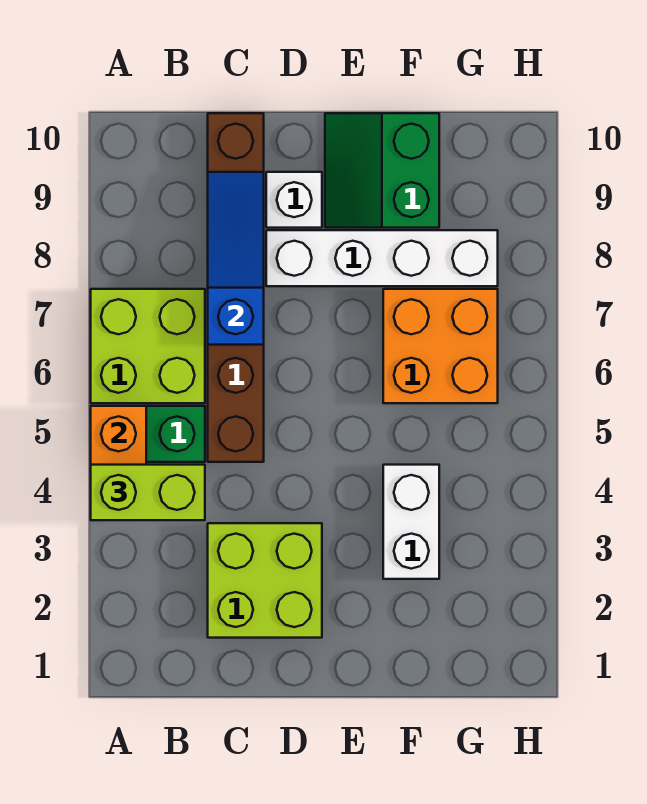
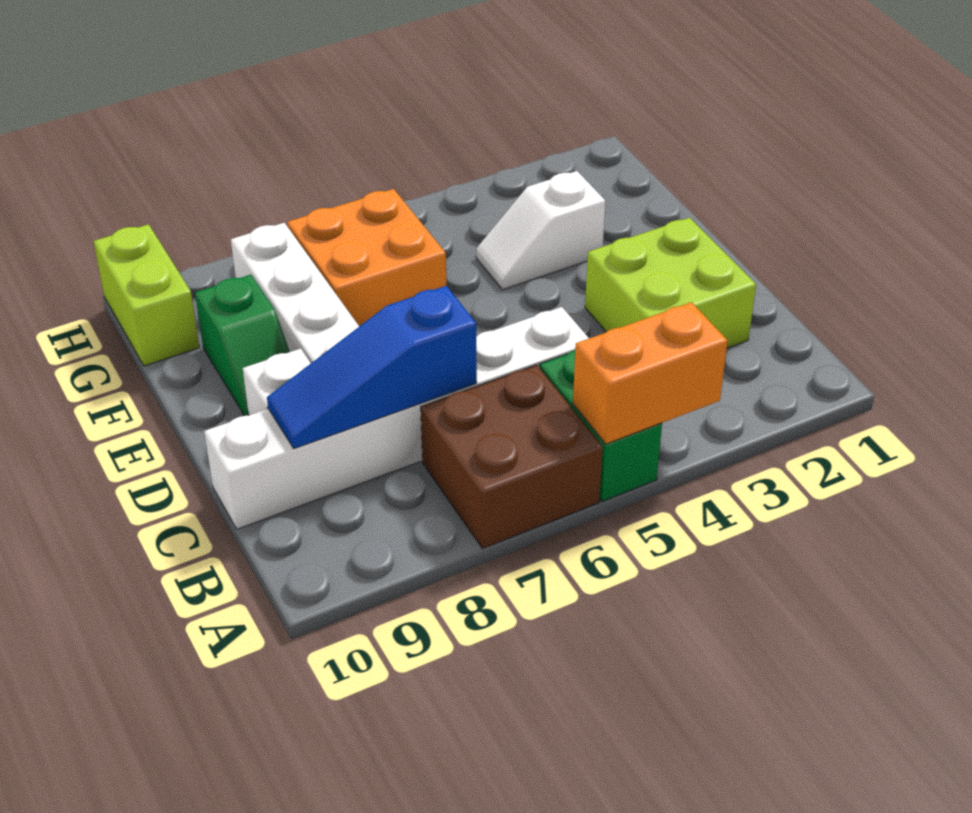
lime brick A4:B4 level 3 -> lime brick G10:H10 level 1
lime brick A6:B7 level 1 -> brown brick A6:B7 level 1
brown brick C5:C10 level 1 -> white brick C5:C10 level 1
green slope E9:F10 level 1 top F -> green slope E9:F9 level 1 top F
white brick F3:F4 level 1 -> white slope F3:F4 level 1 top 3

